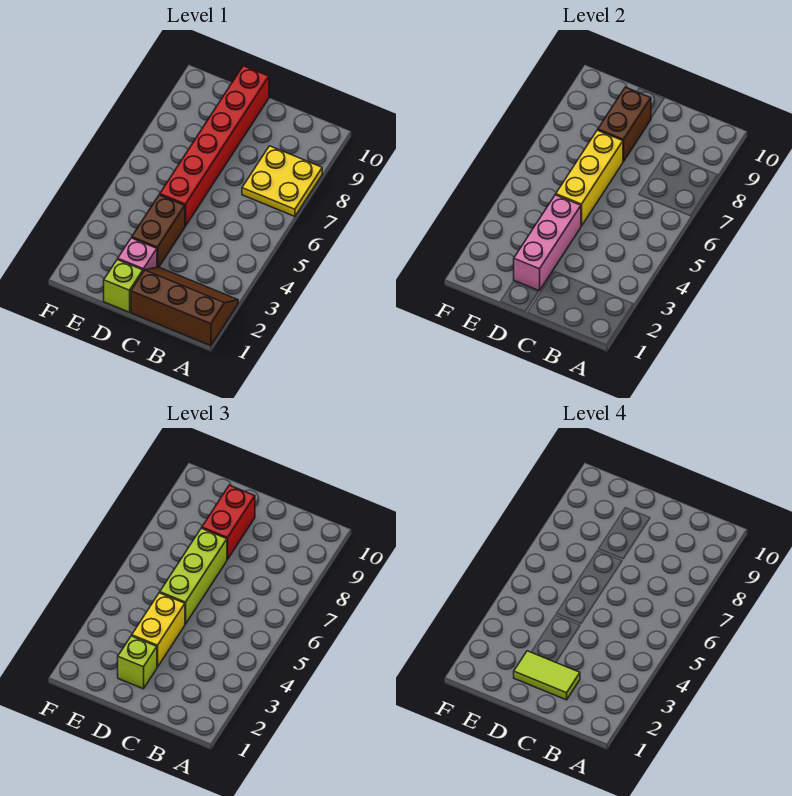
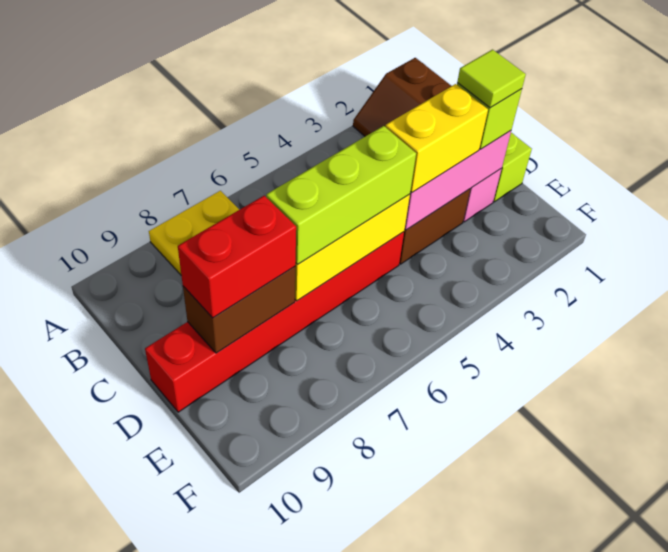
lime tile C2:D2 level 4 -> lime tile D2 level 4

